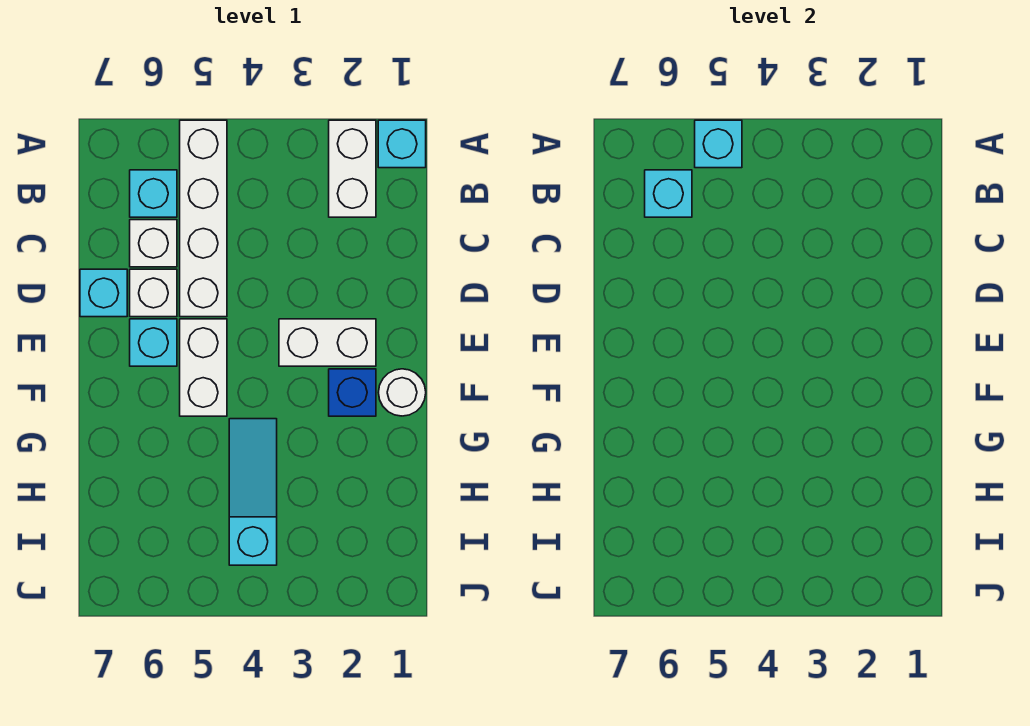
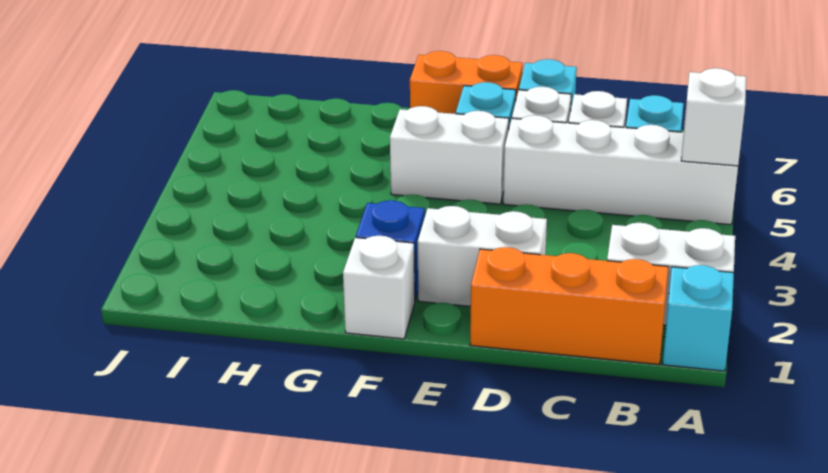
cyan brick A5 level 2 -> white brick A5 level 2
none -> orange brick B1:D1 level 1
cyan brick B6 level 2 -> none
white brick E2:E3 level 1 -> white brick D2:E2 level 1
none -> orange brick E7:F7 level 1
white round brick F1 level 1 -> white brick F1 level 1
cyan slope G4:I4 level 1 top I -> none

